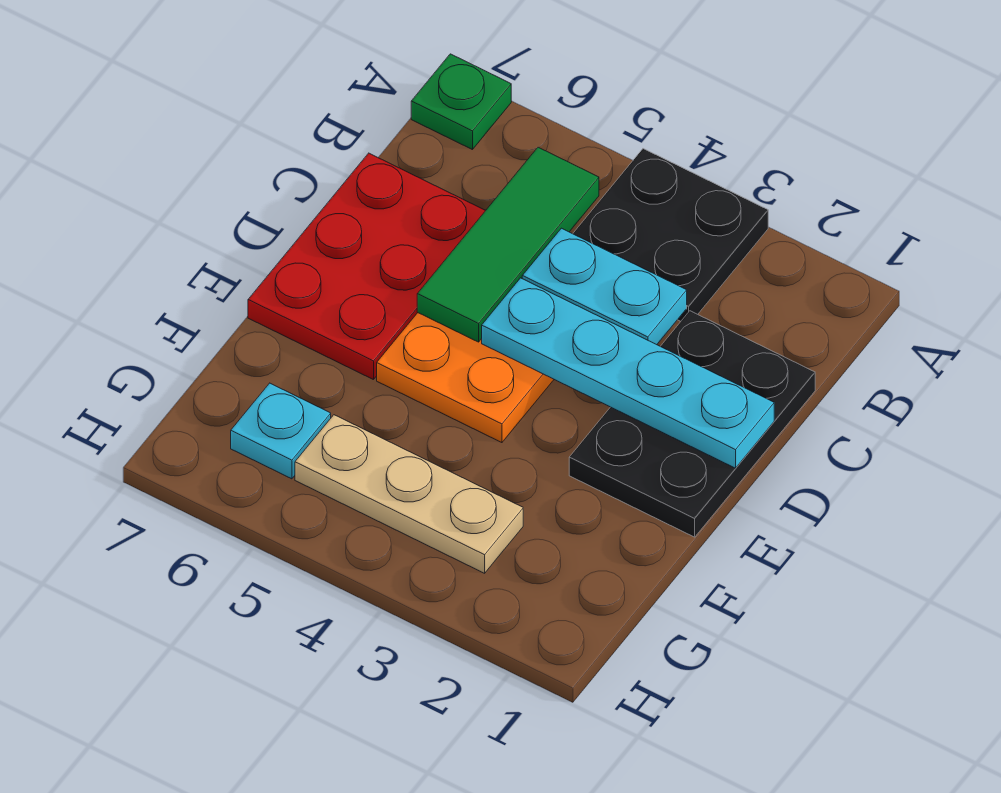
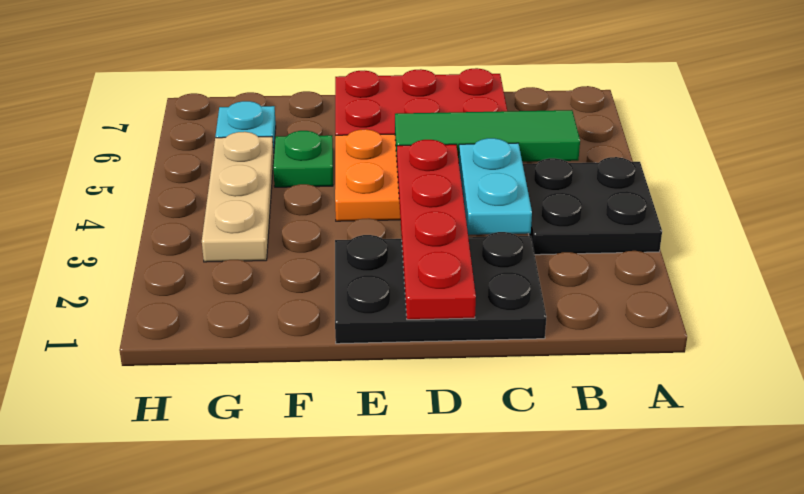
green plate A7 level 1 -> green plate F5 level 1
cyan plate D1:D4 level 2 -> red plate D1:D4 level 2

